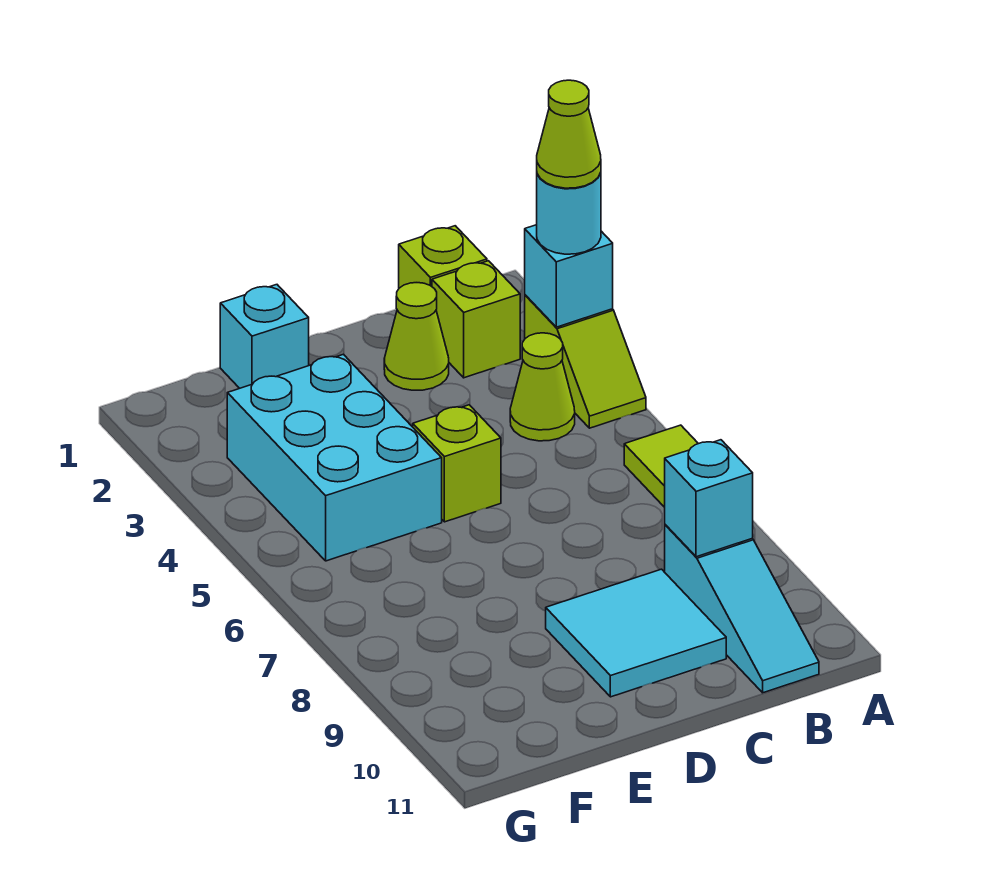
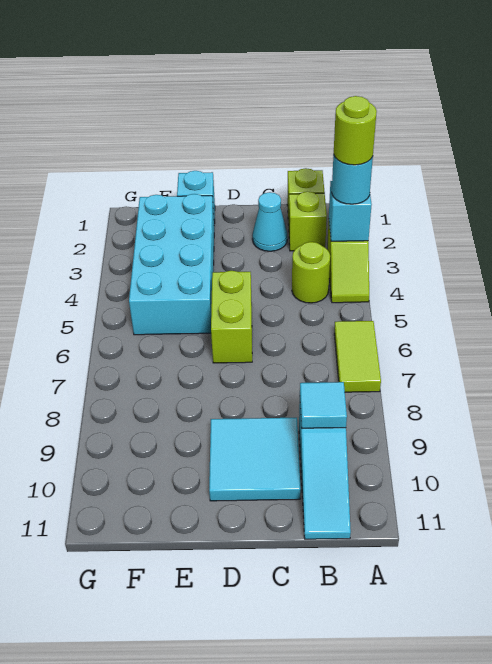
lime cone A3 level 4 -> lime round brick A3 level 4
lime cone B4 level 1 -> lime round brick B4 level 1
cyan brick B9 level 2 -> cyan tile B9 level 2
lime cone C2 level 1 -> cyan cone C2 level 1
lime brick D5 level 1 -> lime brick D5:D6 level 1
cyan brick E3:F5 level 1 -> cyan brick E2:F5 level 1

